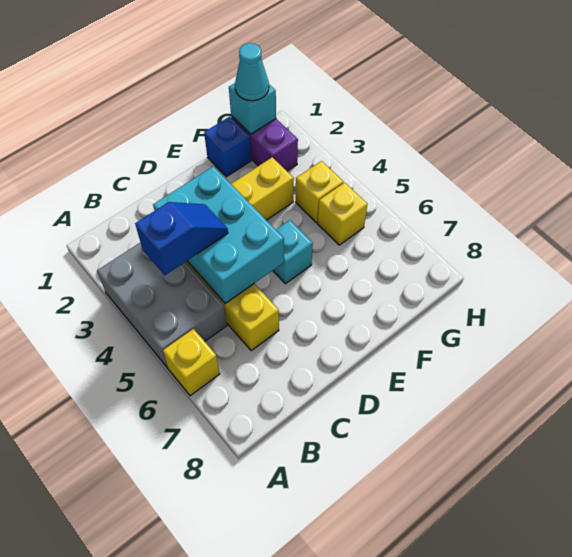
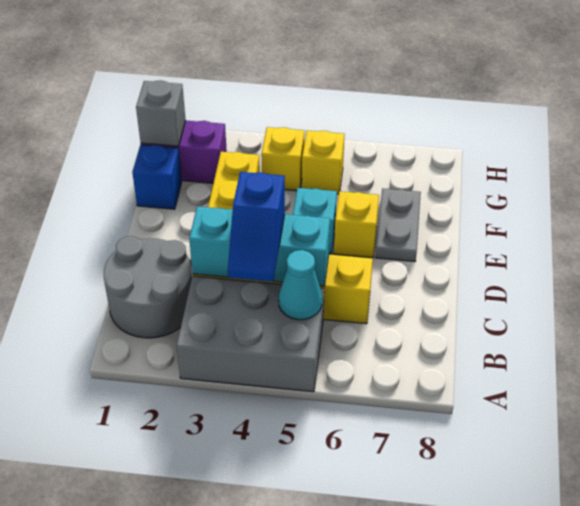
yellow brick A6 level 1 -> yellow brick E6 level 1
none -> grey round brick B1:C2 level 1
blue slope B4:C4 level 3 top B -> blue slope B4:C4 level 3 top C
cyan brick C3:D5 level 2 -> cyan brick C3:C5 level 2
none -> grey plate E7:F7 level 1
cyan brick G1 level 2 -> grey brick G1 level 2
cyan cone G1 level 3 -> cyan cone B5 level 2

